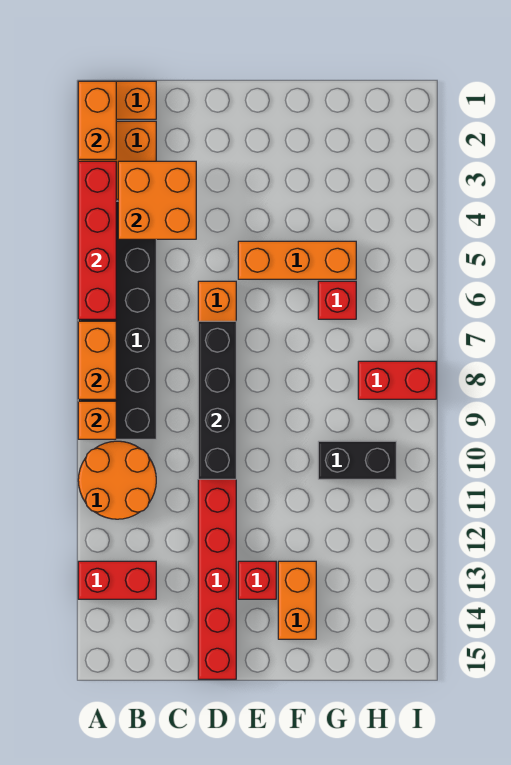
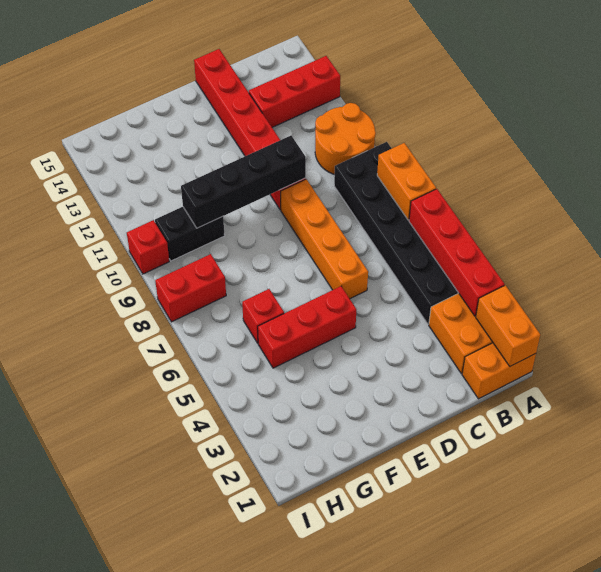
orange brick A9 level 2 -> none
red brick A13:B13 level 1 -> red brick A13:C13 level 1
orange brick B3:C4 level 2 -> none
black brick D7:D10 level 2 -> black brick D10:G10 level 2
orange brick E5:G5 level 1 -> red brick E5:G5 level 1
red brick E13 level 1 -> red brick I10 level 1
orange brick F13:F14 level 1 -> none

